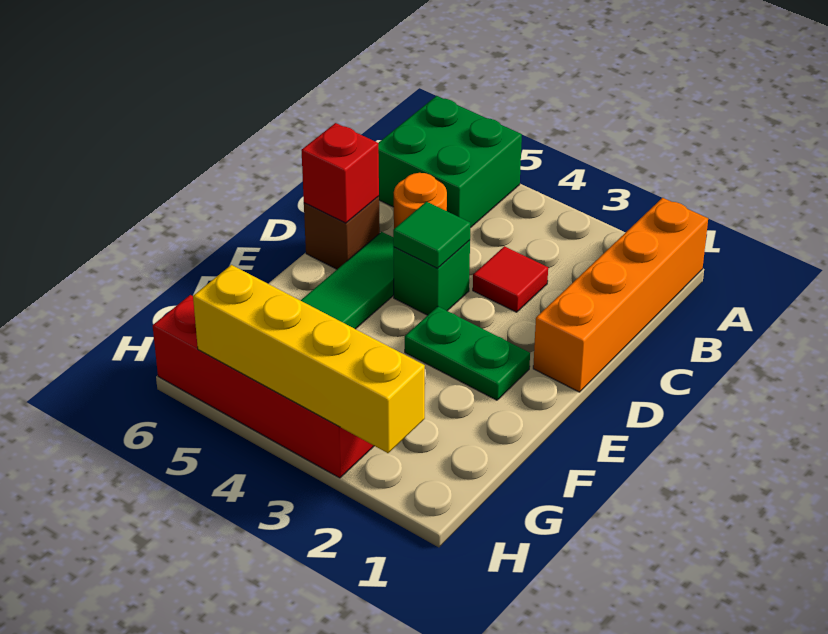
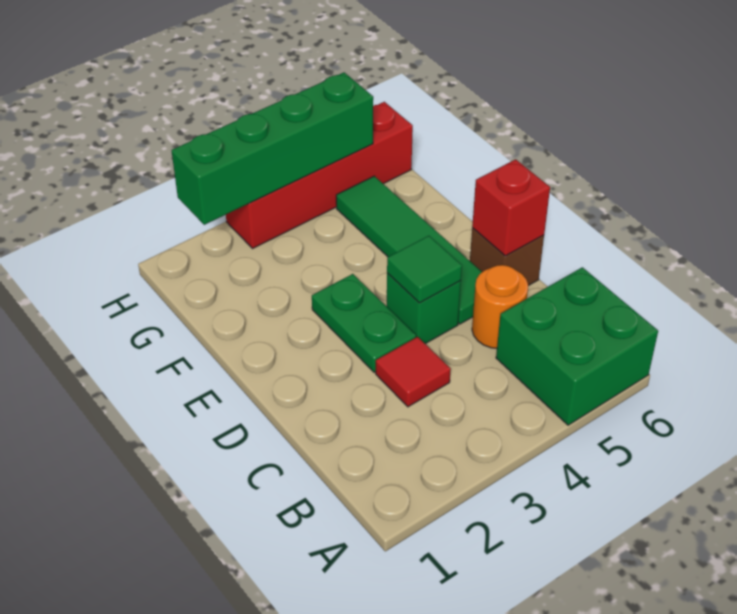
orange brick A1:D1 level 1 -> none
green plate E2:E3 level 1 -> green plate D3:E3 level 1
yellow brick H2:H5 level 2 -> green brick H2:H5 level 2

